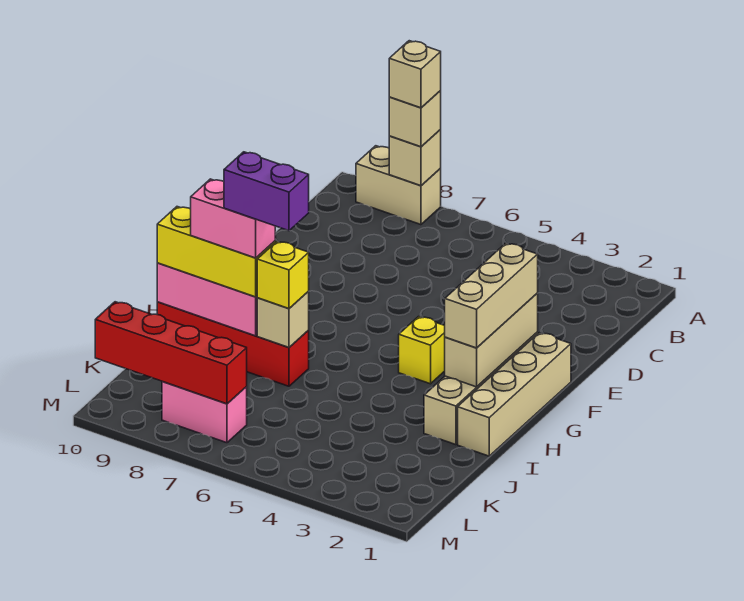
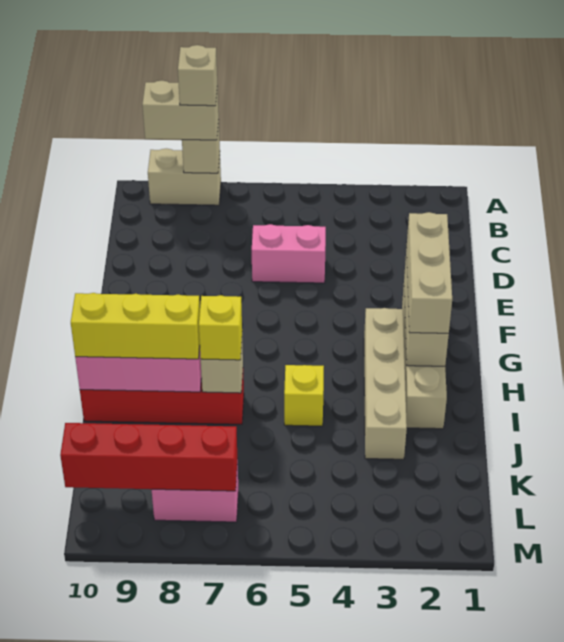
tan brick A8 level 3 -> tan brick A8:A9 level 3
tan brick F1:I1 level 1 -> tan brick G3:J3 level 1
yellow brick G4 level 1 -> yellow brick I5 level 1
purple brick I7:I8 level 5 -> none
pink brick I8:I9 level 4 -> pink brick D5:D6 level 1

